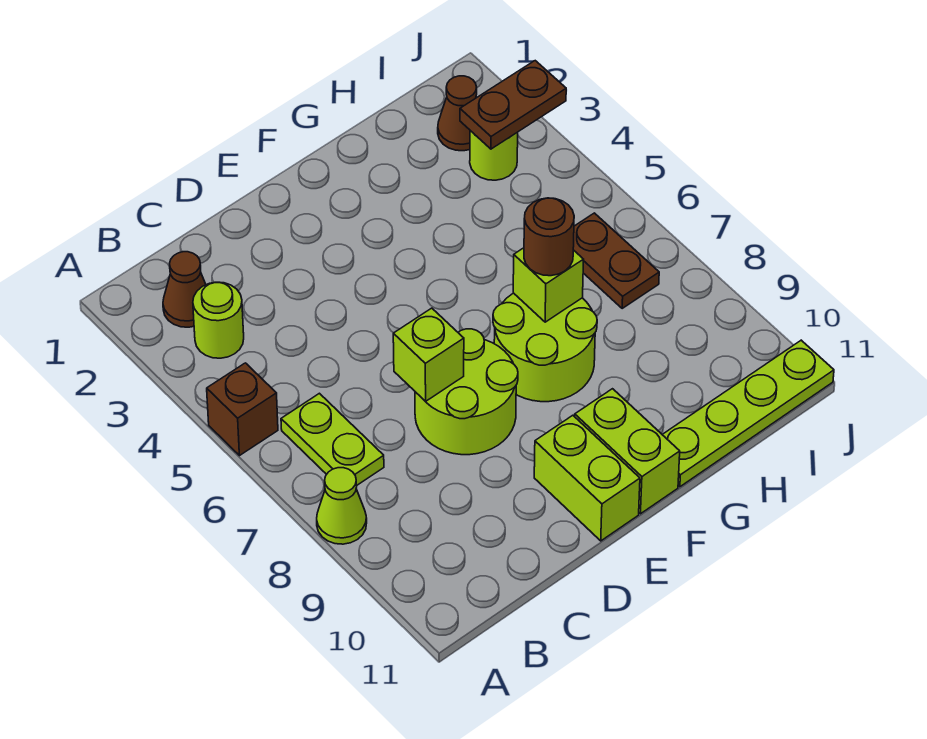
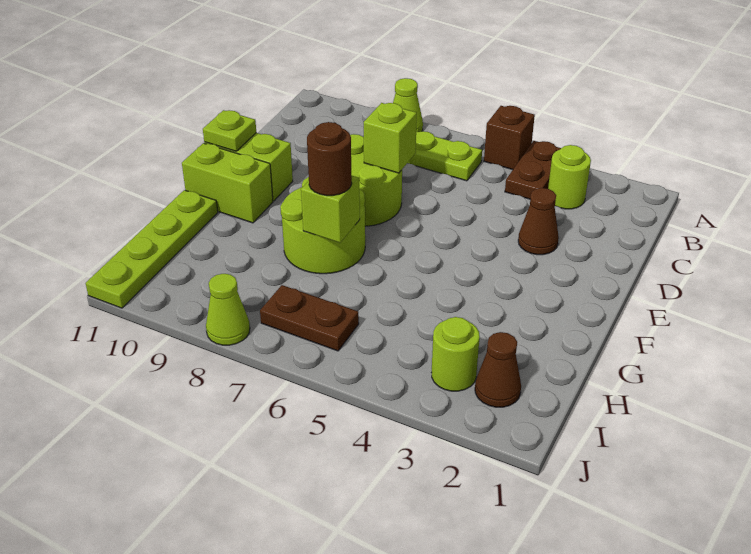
brown cone B2 level 1 -> brown cone D3 level 1
none -> lime plate E11 level 2
brown plate I3:J3 level 2 -> brown plate A4:B4 level 1
none -> lime cone J8 level 1

